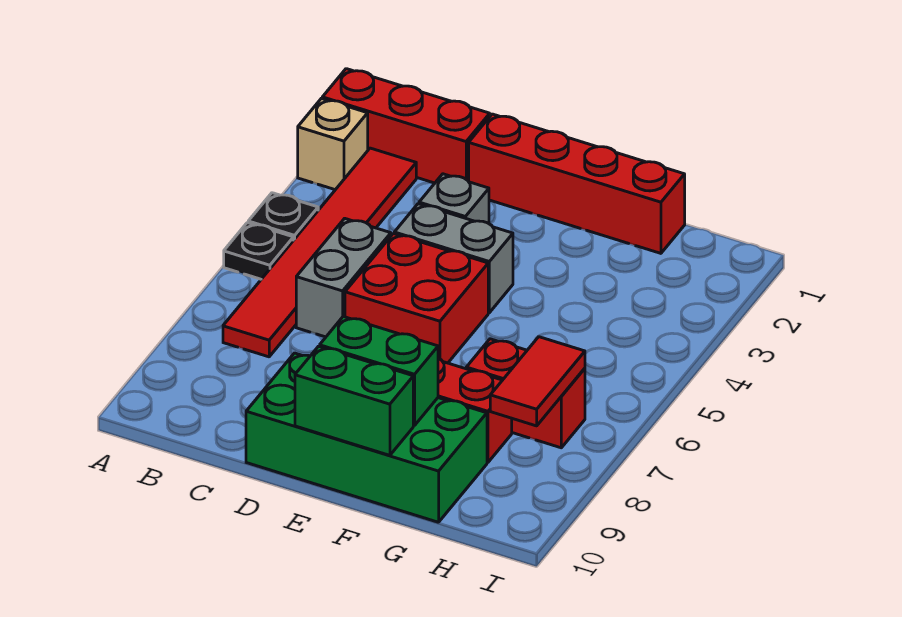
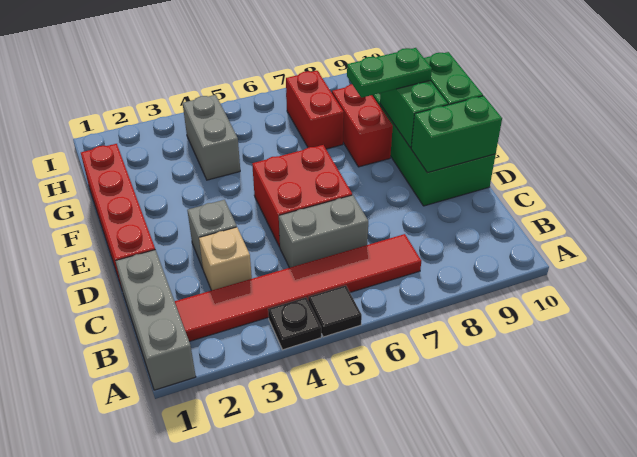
red brick A1:C1 level 1 -> grey brick A1:C1 level 1
tan brick A2 level 1 -> tan brick C3 level 1
black plate A5 level 1 -> black tile A5 level 1
grey brick D4:E4 level 1 -> grey brick G4:H4 level 1
none -> green brick D9:D10 level 2
none -> green plate F8:F9 level 3
red tile H7:H8 level 2 -> none

